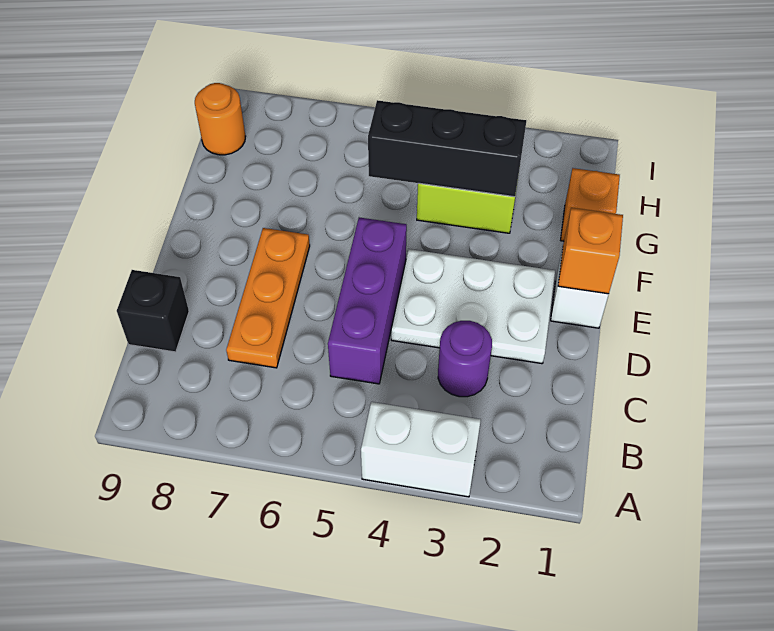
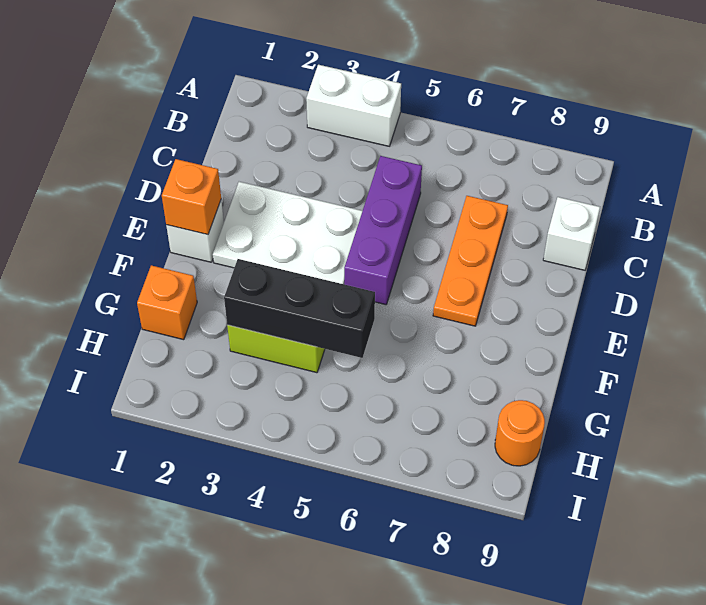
purple round brick C3 level 1 -> none
black brick C9 level 1 -> white brick C9 level 1

